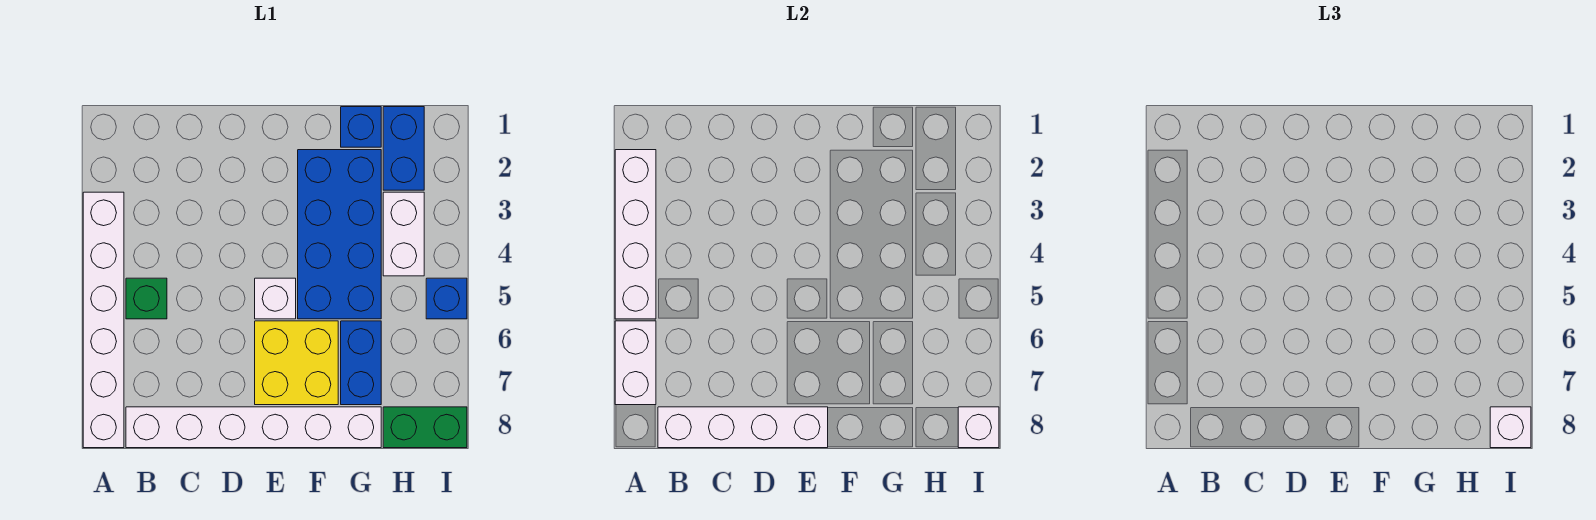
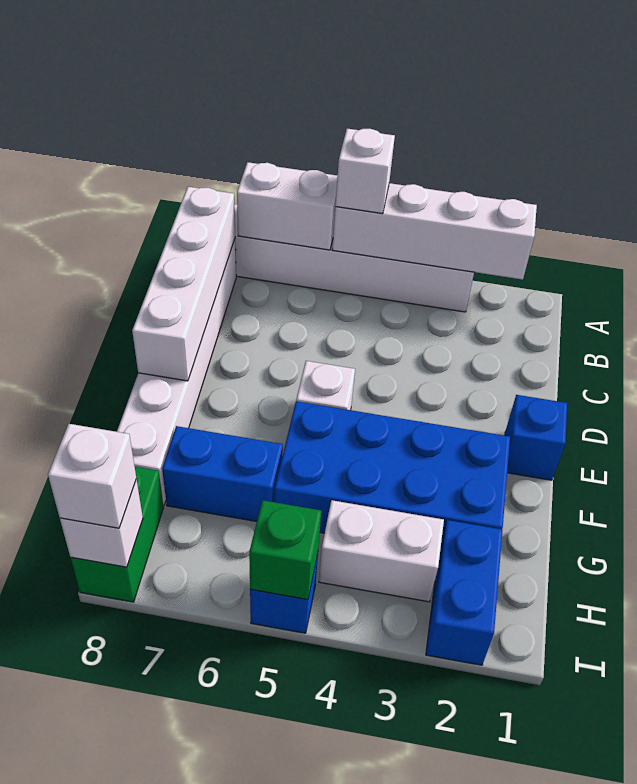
none -> white brick A5 level 3
green brick B5 level 1 -> green brick I5 level 2
yellow brick E6:F7 level 1 -> none
blue brick G1 level 1 -> blue brick E1 level 1
blue brick H1:H2 level 1 -> blue brick H2:I2 level 1

